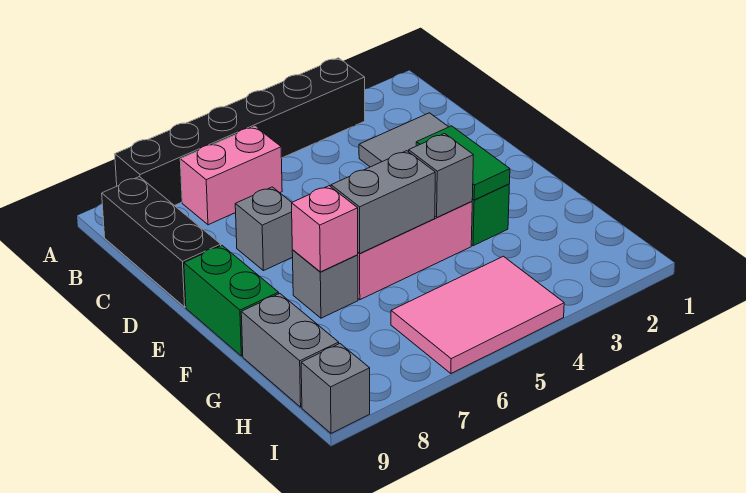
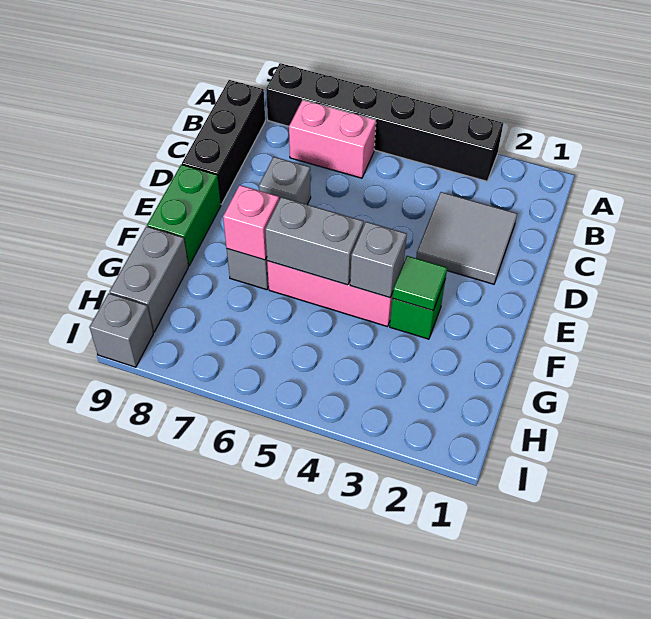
green tile E3:F3 level 2 -> green tile F3 level 2
pink tile H4:I6 level 1 -> none

